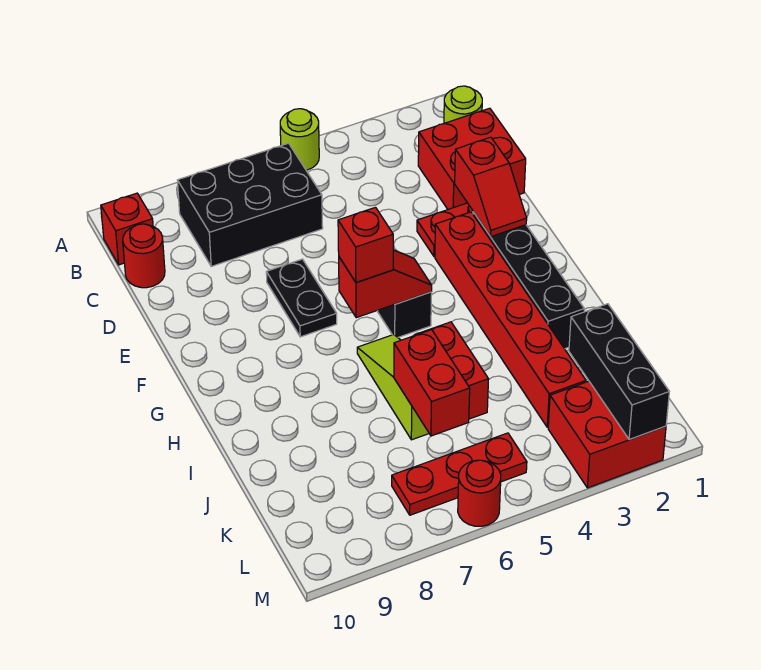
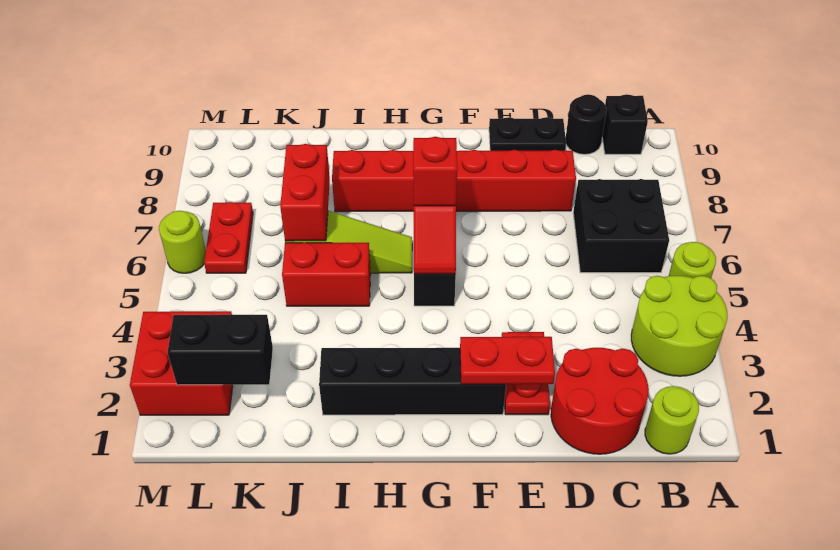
none -> lime round brick A3:B4 level 1
black brick B6:C8 level 1 -> black brick B6:C7 level 1
red brick B10 level 1 -> black brick B10 level 1
red brick C1:D2 level 1 -> red round brick C1:D2 level 1
red round brick C10 level 1 -> black round brick C10 level 1
red slope E2:F2 level 2 top E -> red plate E2:F2 level 2
black plate E7:F7 level 1 -> black plate D10:E10 level 1
red brick F3:K3 level 1 -> red brick D8:I8 level 1
red brick J6:K6 level 2 -> red brick J6:J7 level 2
black brick K2:M2 level 2 -> black brick K2:L2 level 2
red plate L5:L7 level 1 -> red plate L6:L7 level 1
red round brick M6 level 1 -> lime round brick M6 level 1

